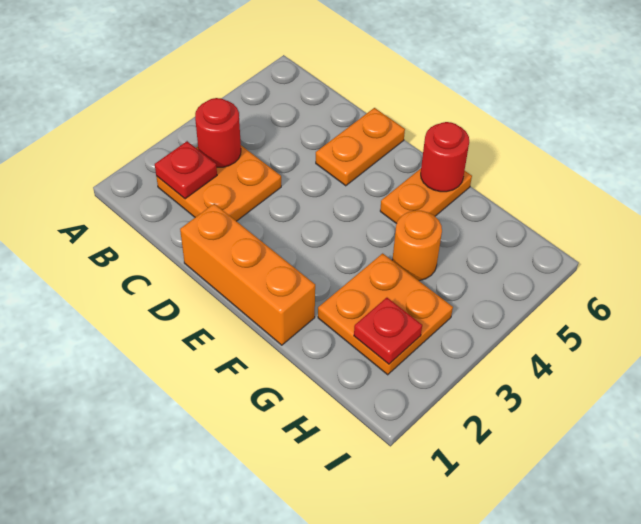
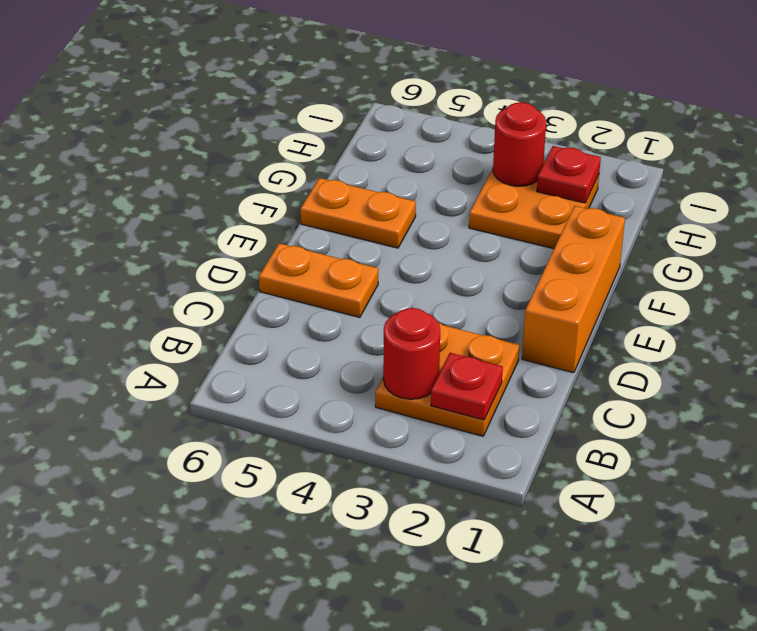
red round brick F6 level 2 -> red round brick H3 level 2
orange round brick G4 level 1 -> none

